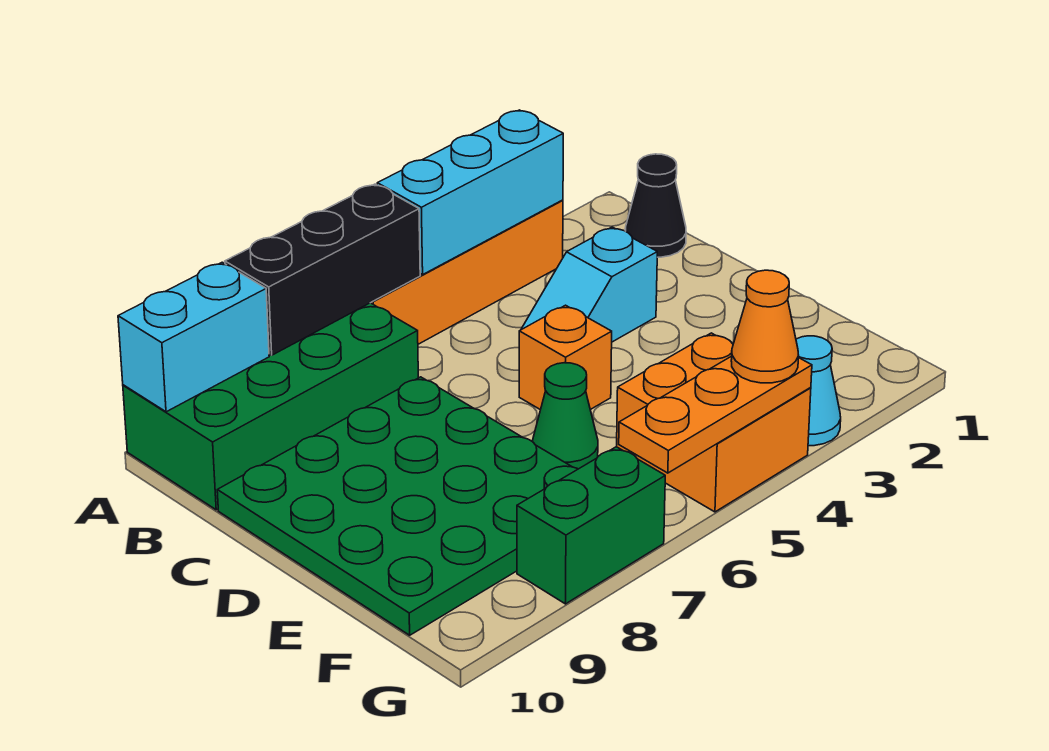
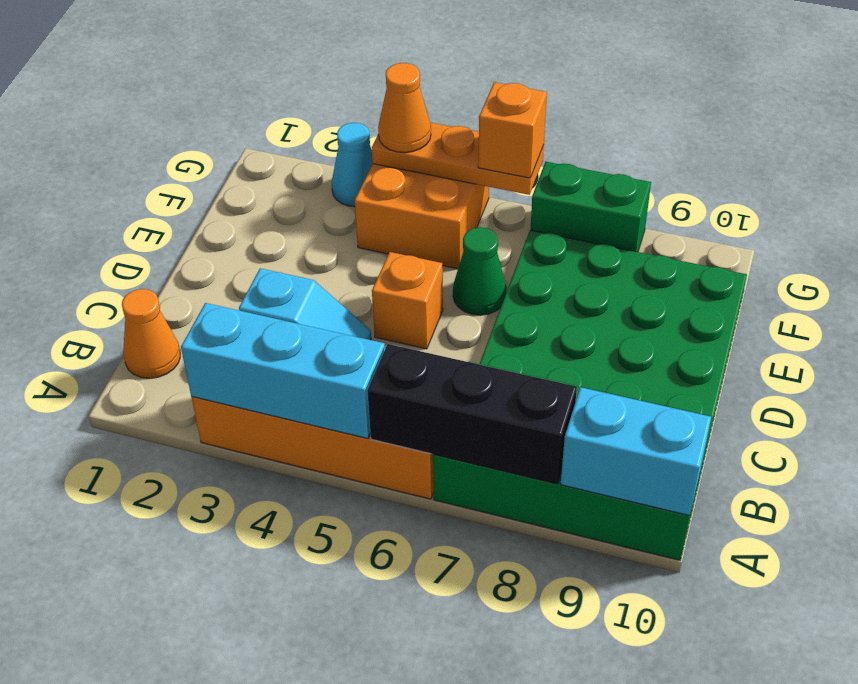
black cone B1 level 1 -> orange cone B1 level 1
none -> orange brick G6 level 3

